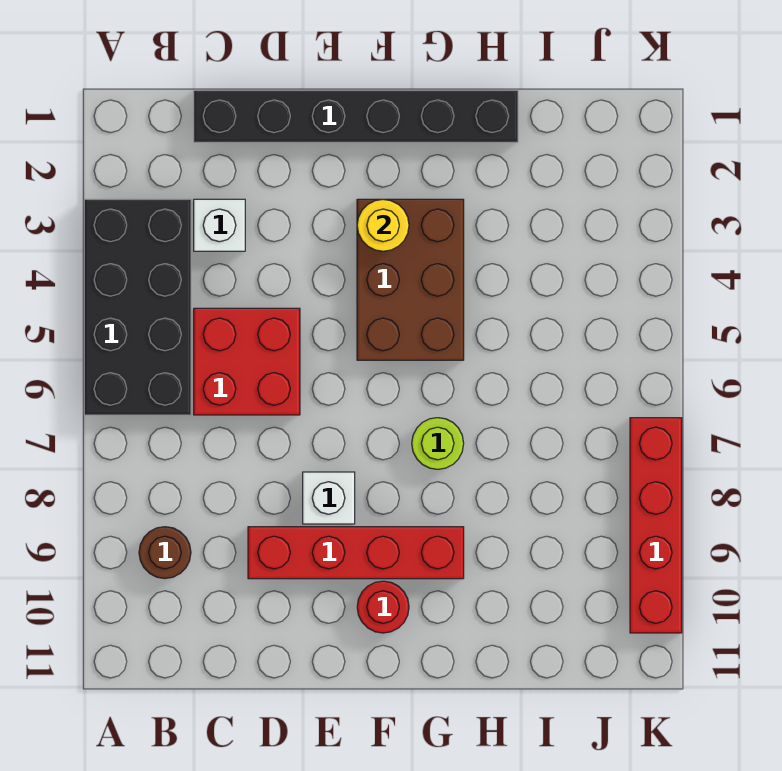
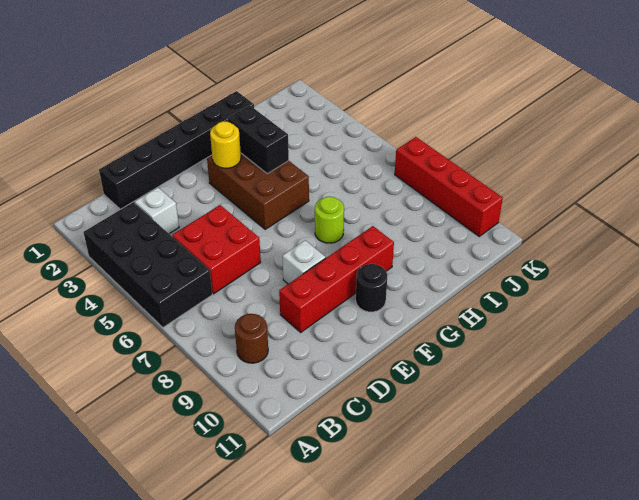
red round brick F10 level 1 -> black round brick F10 level 1
none -> black brick G3:G4 level 2

